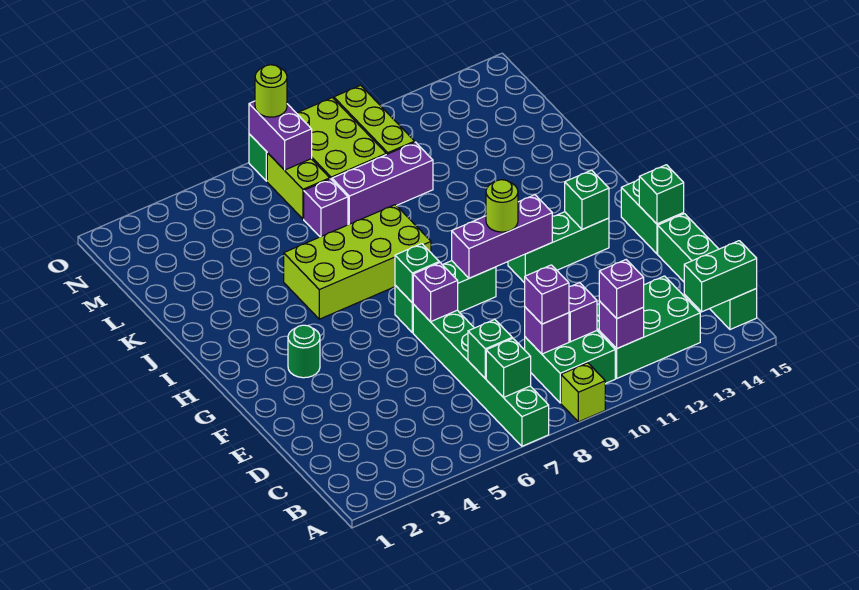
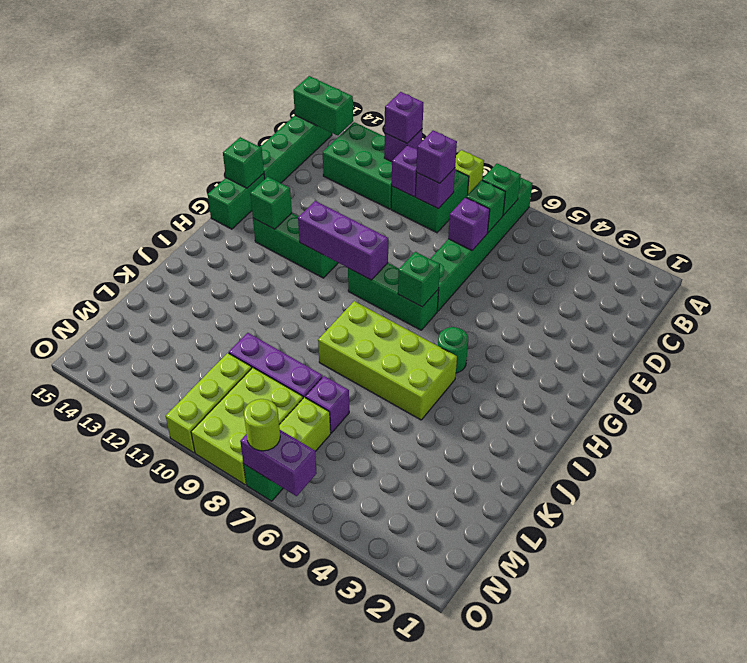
purple brick F7 level 2 -> purple brick D7 level 2
green round brick G3 level 1 -> green round brick H5 level 1
lime round brick G10 level 3 -> none
purple brick N7:O7 level 2 -> purple brick O6:O7 level 2

